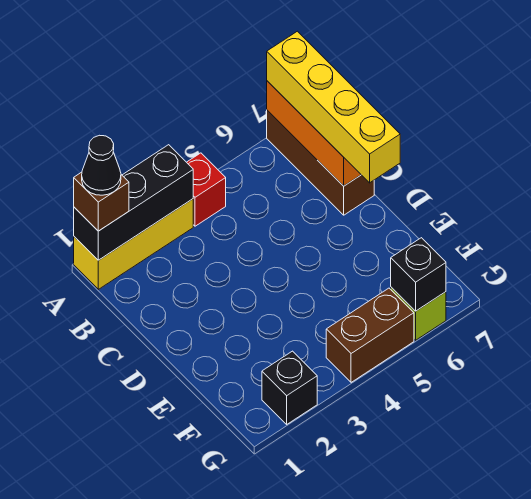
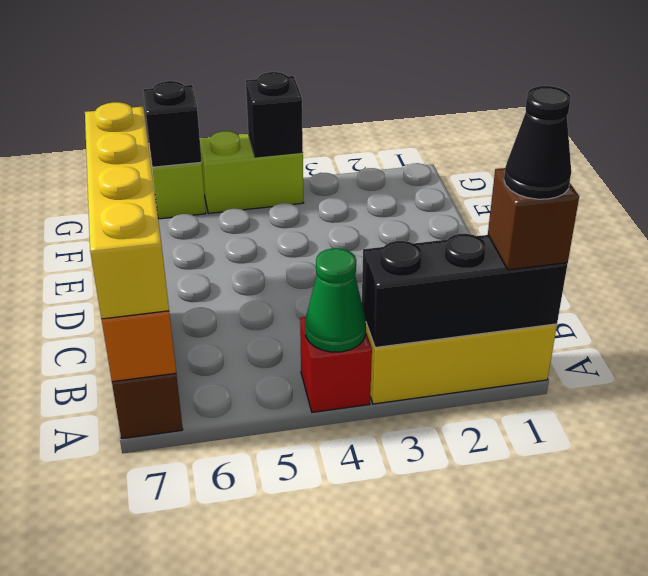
none -> green cone A4 level 2
black brick G2 level 1 -> black brick G4 level 2
brown brick G4:G5 level 1 -> lime brick G4:G5 level 1

